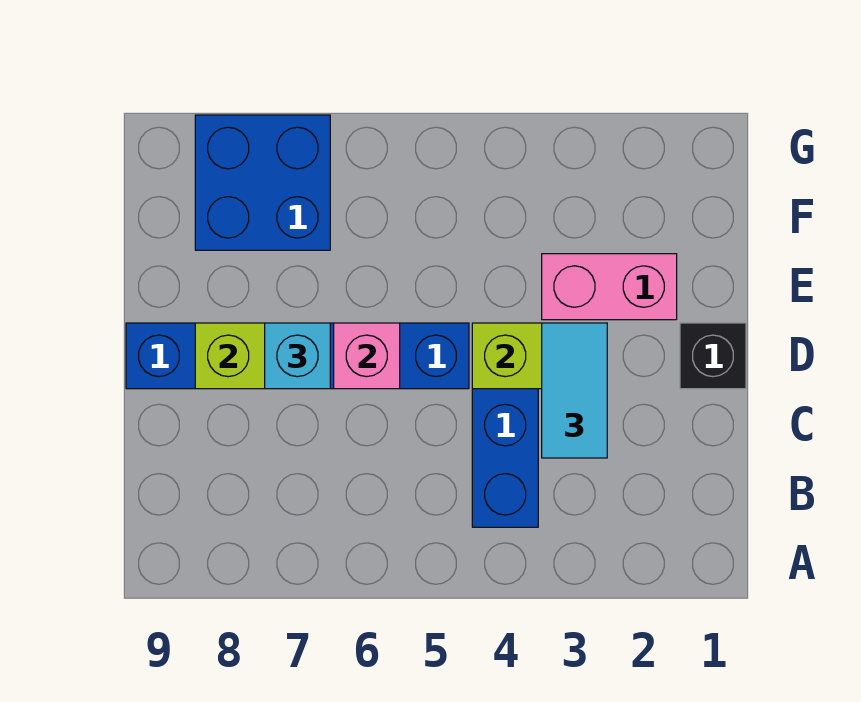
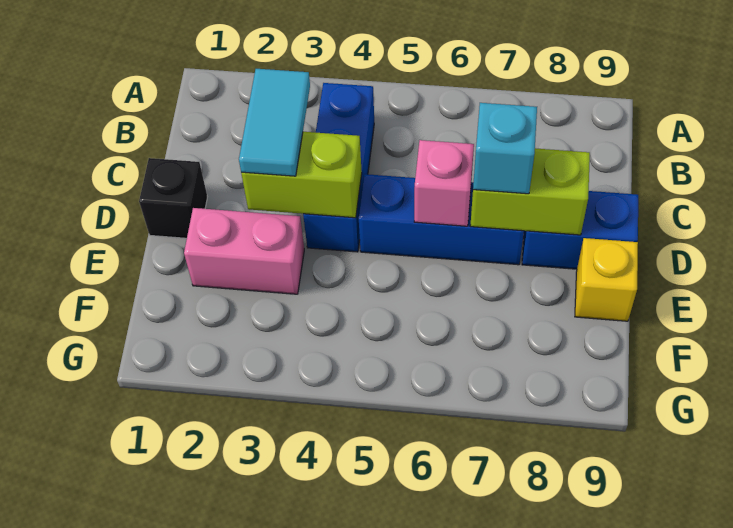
none -> yellow brick E9 level 1
blue brick F7:G8 level 1 -> none

